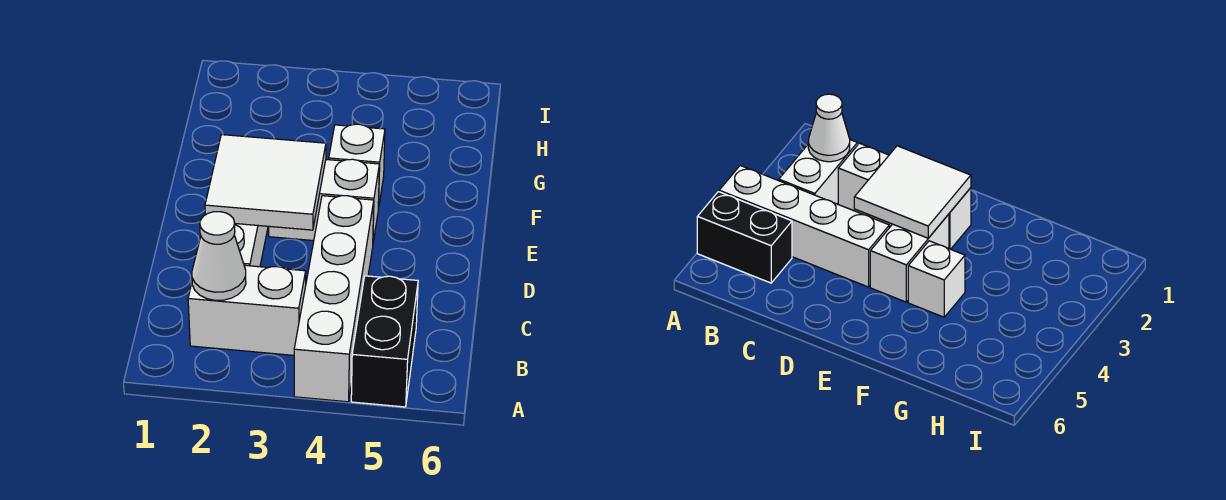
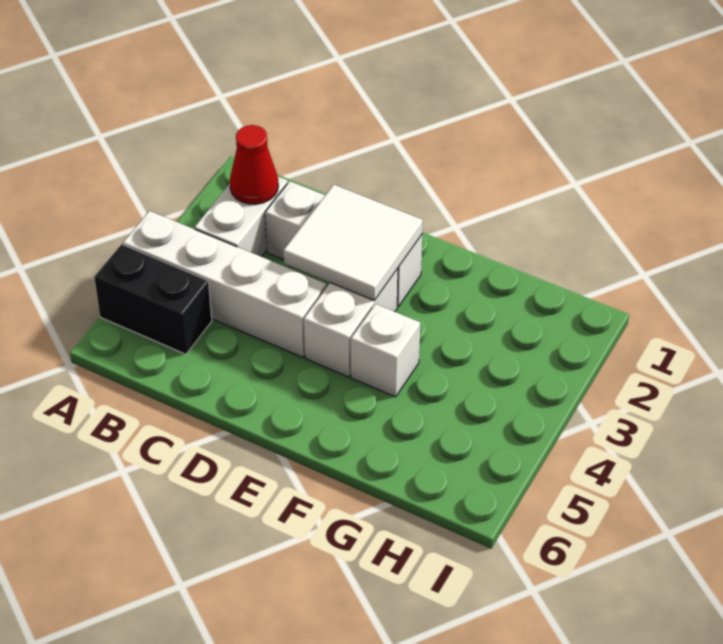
white cone B2 level 2 -> red cone B2 level 2

